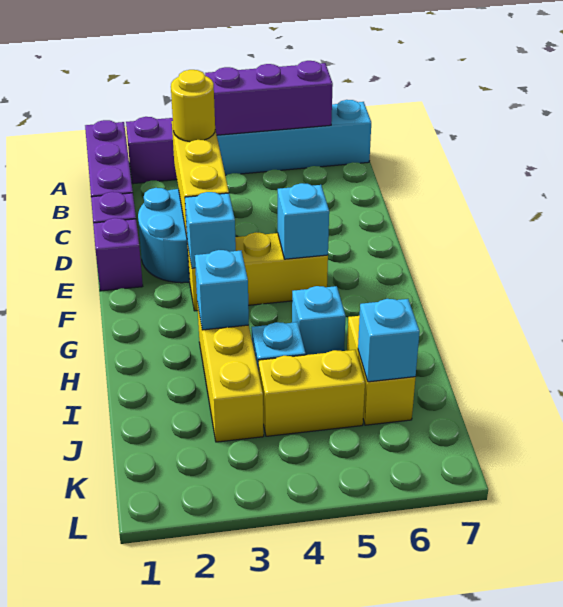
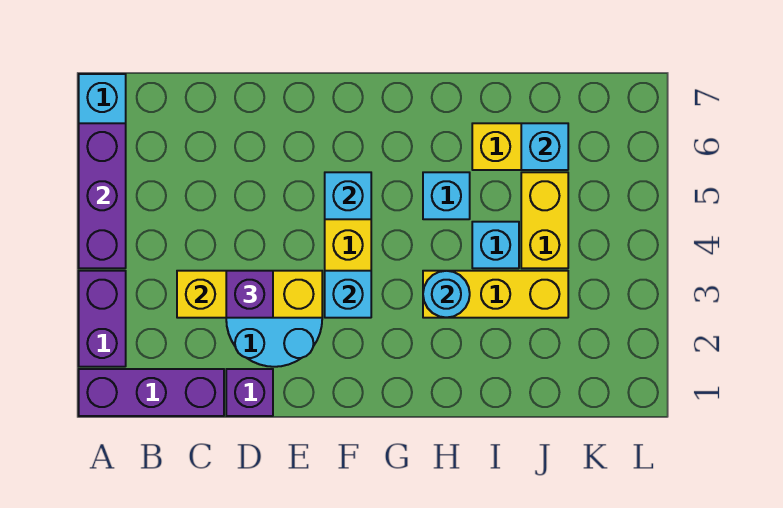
yellow round brick C3 level 3 -> none
purple brick E1 level 1 -> purple brick D3 level 3
cyan brick H3 level 2 -> cyan round brick H3 level 2

